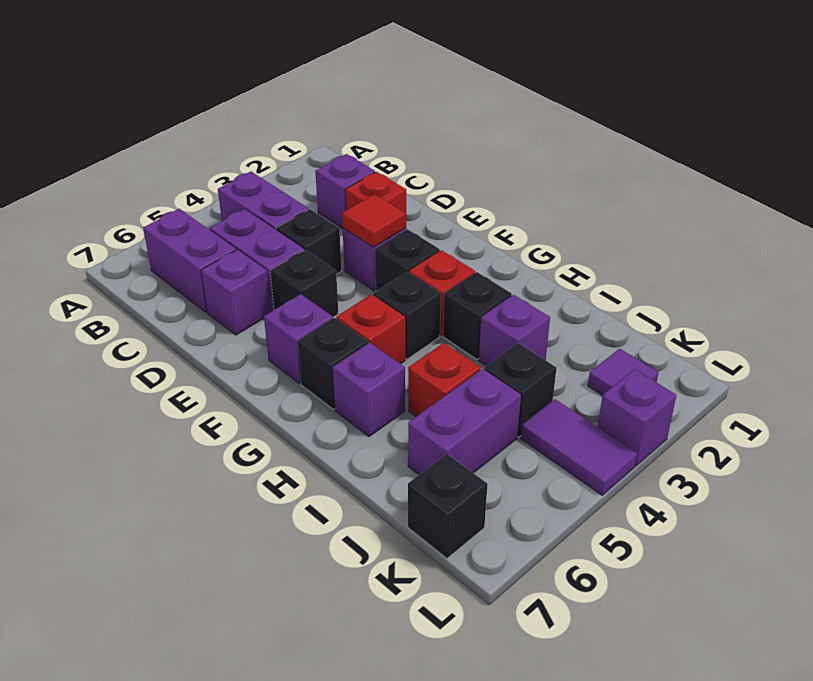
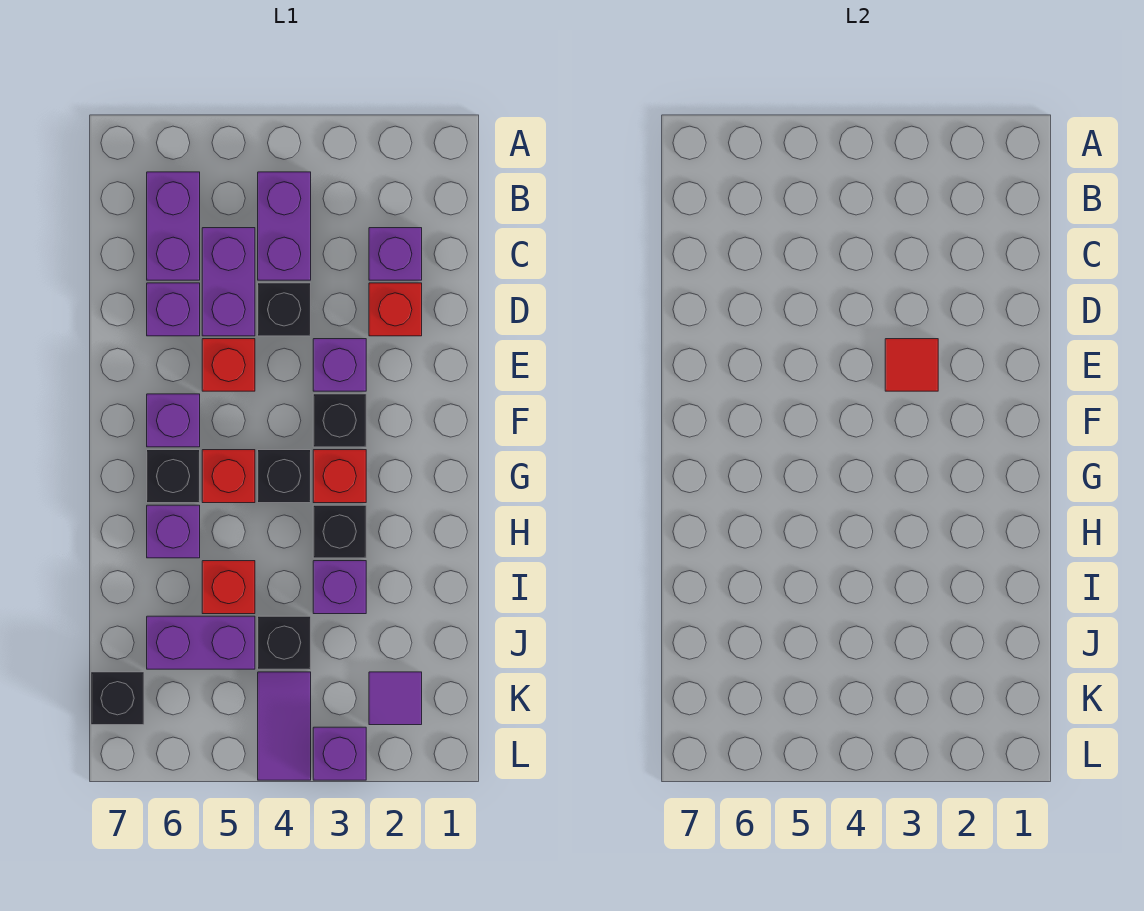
black brick E5 level 1 -> red brick E5 level 1

